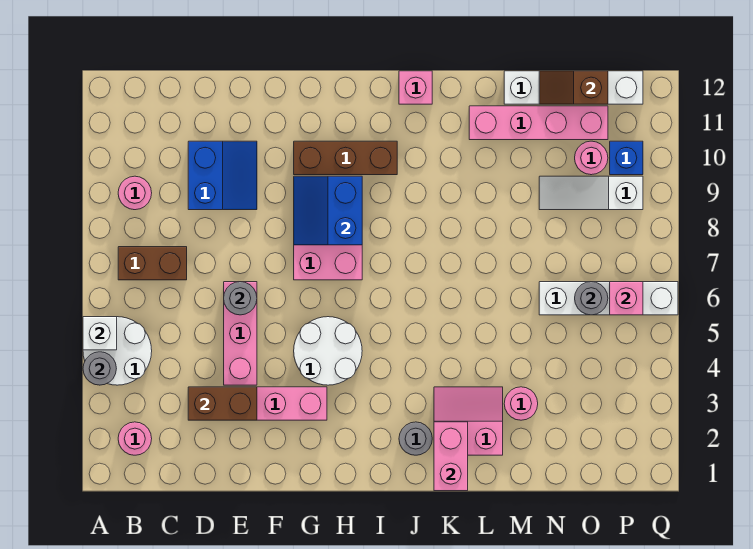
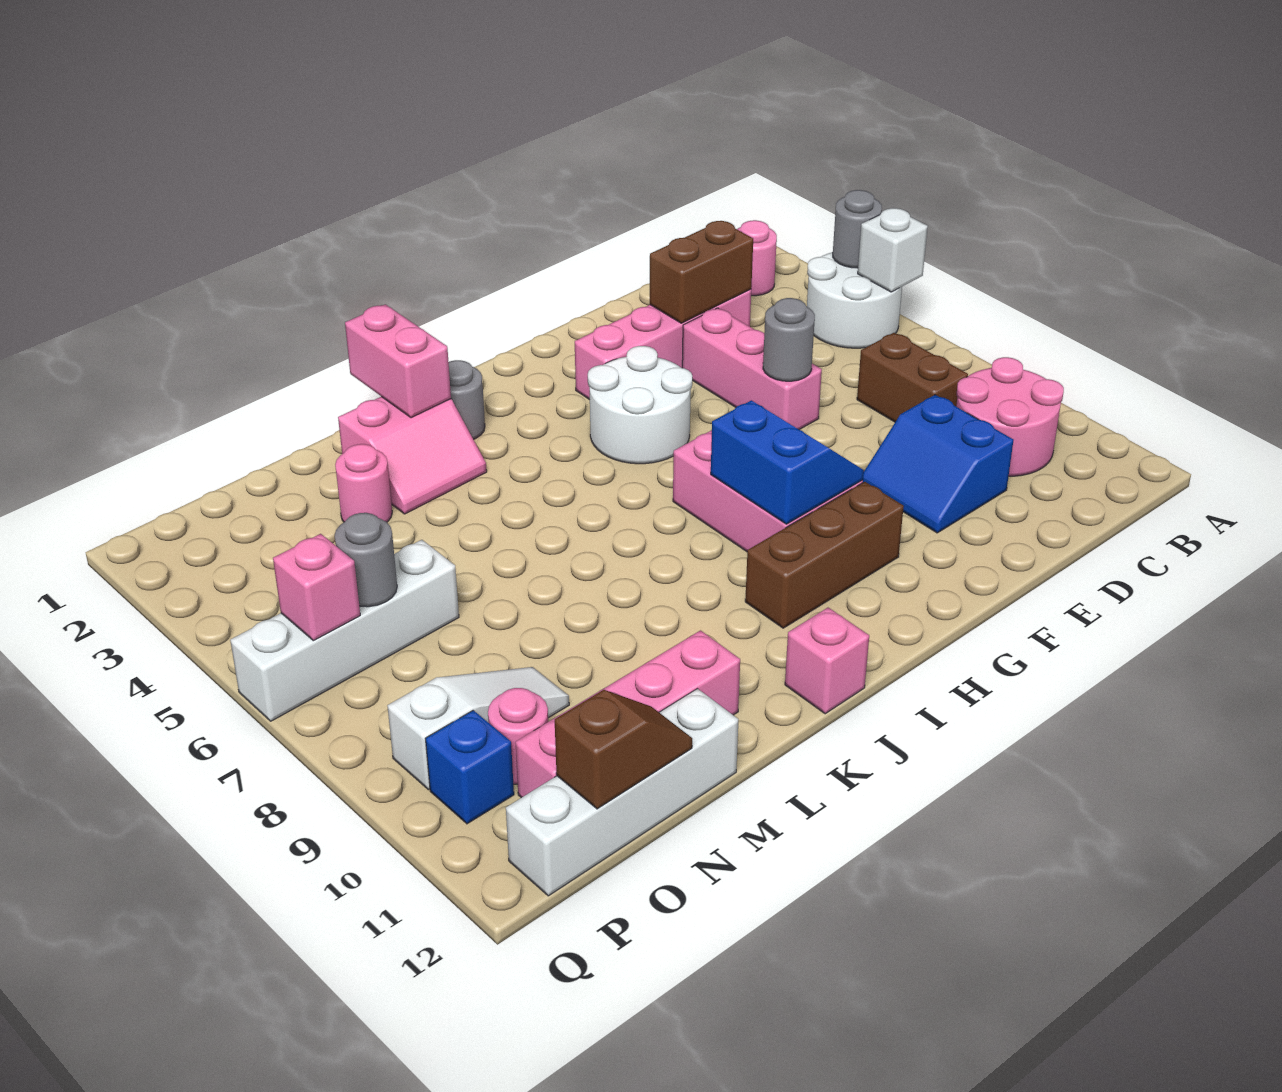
brown brick B7:C7 level 1 -> brown brick C7:C8 level 1
pink round brick B9 level 1 -> pink round brick B9:C10 level 1

